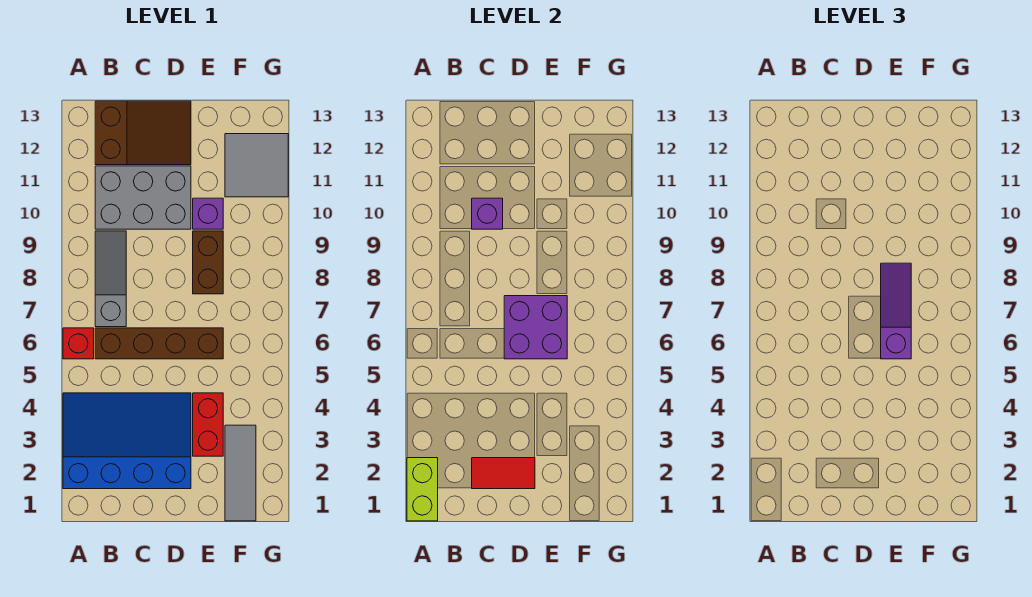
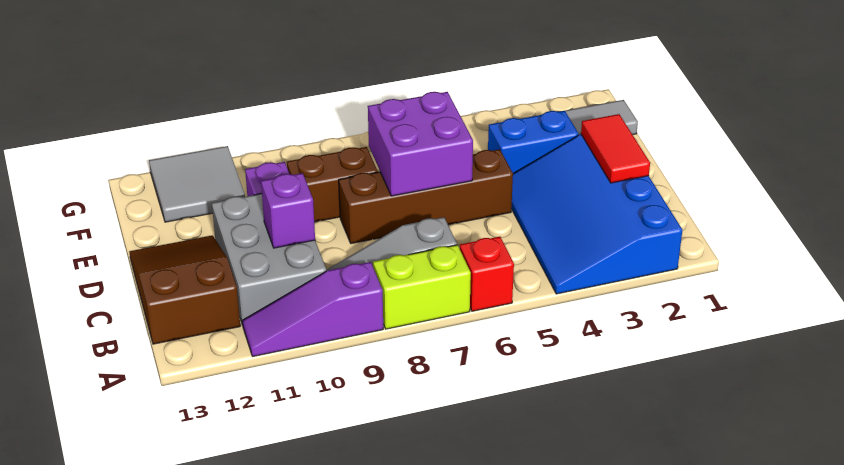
lime brick A1:A2 level 2 -> lime brick A7:A8 level 1
brown brick B6:E6 level 1 -> brown brick D5:D8 level 1
red brick E3:E4 level 1 -> blue brick E3:E4 level 1
purple slope E6:E8 level 3 top 6 -> purple slope A9:A11 level 1 top 9

